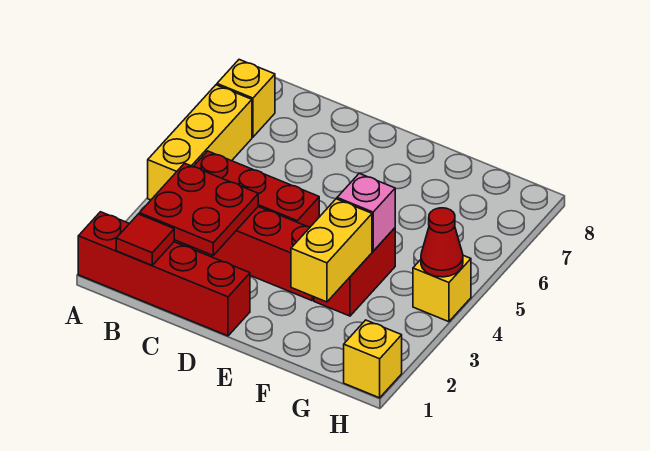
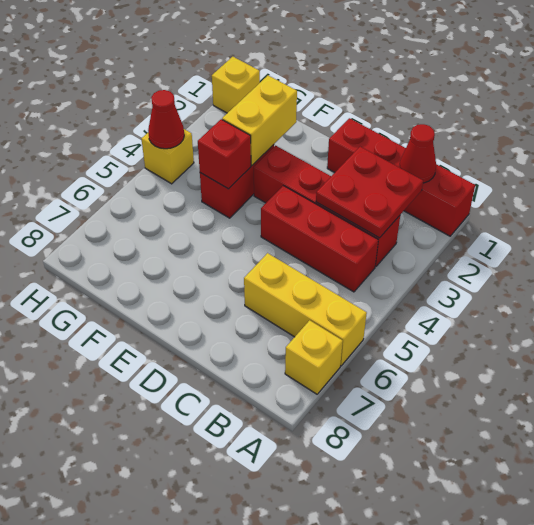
yellow brick A4:A6 level 1 -> yellow brick A6:C6 level 1
red tile B1 level 2 -> red cone B1 level 2
pink brick F4 level 2 -> red brick F4 level 2

